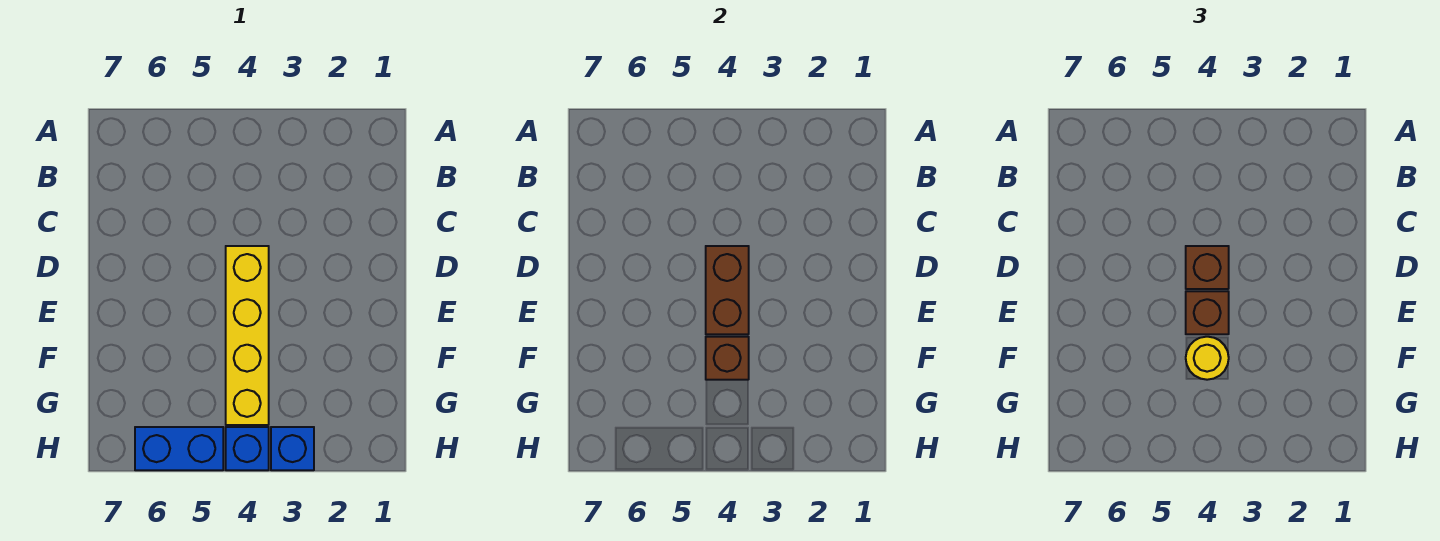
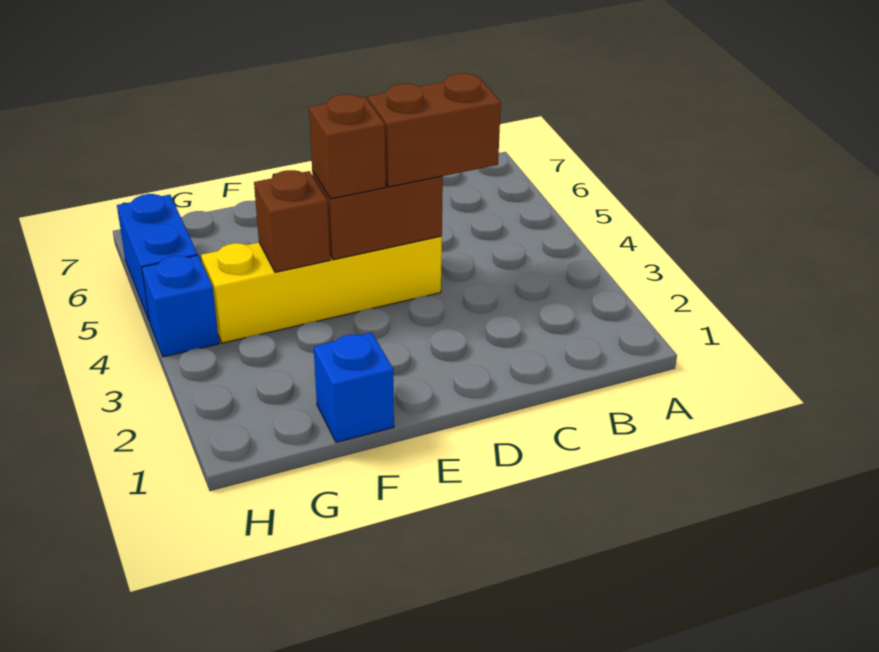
brown brick D4 level 3 -> brown brick C4:D4 level 3
yellow round brick F4 level 3 -> none
blue brick H3 level 1 -> blue brick F1 level 1

